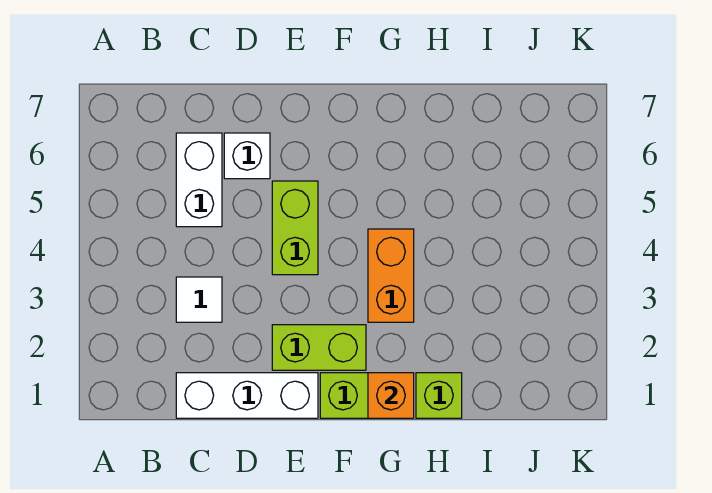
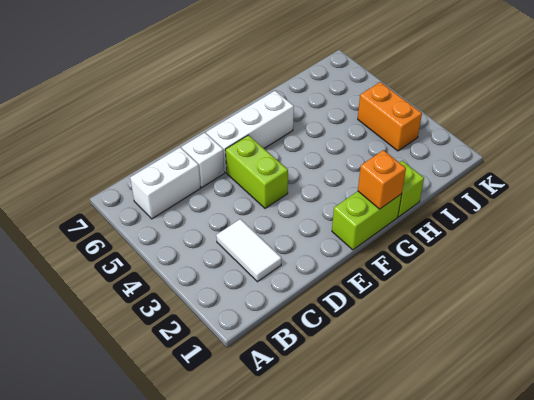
white brick C1:E1 level 1 -> white brick E6:G6 level 1
white tile C3 level 1 -> white tile C2:C3 level 1
white brick C5:C6 level 1 -> white brick B6:C6 level 1
lime brick E2:F2 level 1 -> none
orange brick G3:G4 level 1 -> orange brick J3:J4 level 1

